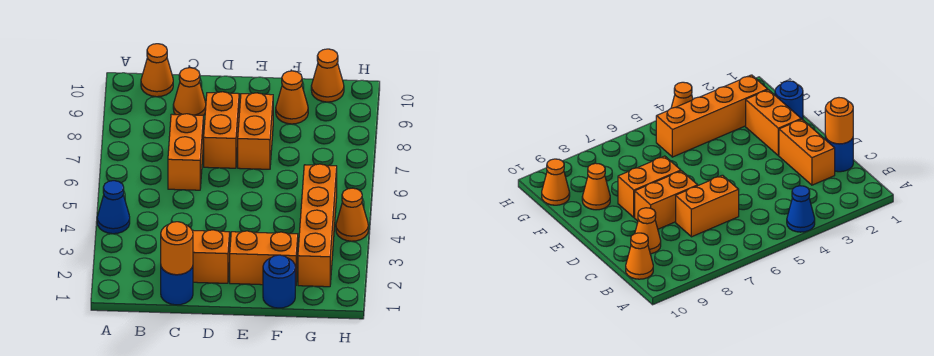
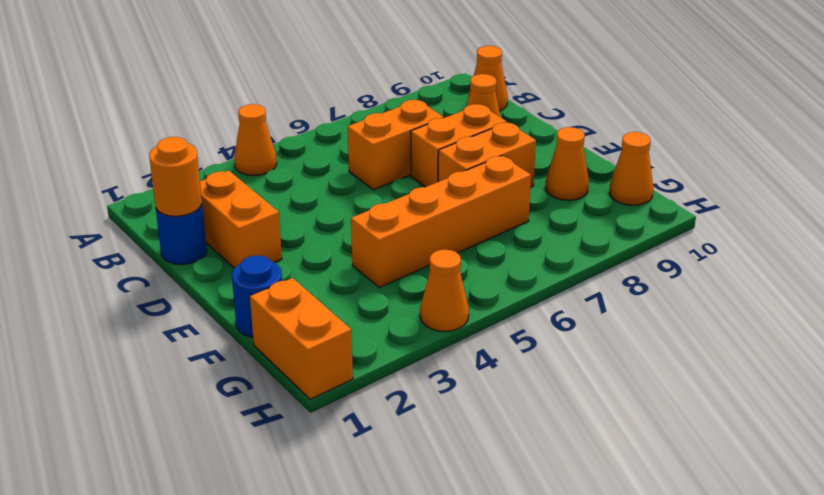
blue cone A4 level 1 -> orange cone A4 level 1
orange brick E2:F2 level 1 -> orange brick G1:H1 level 1
orange brick G2:G5 level 1 -> orange brick F4:F7 level 1

